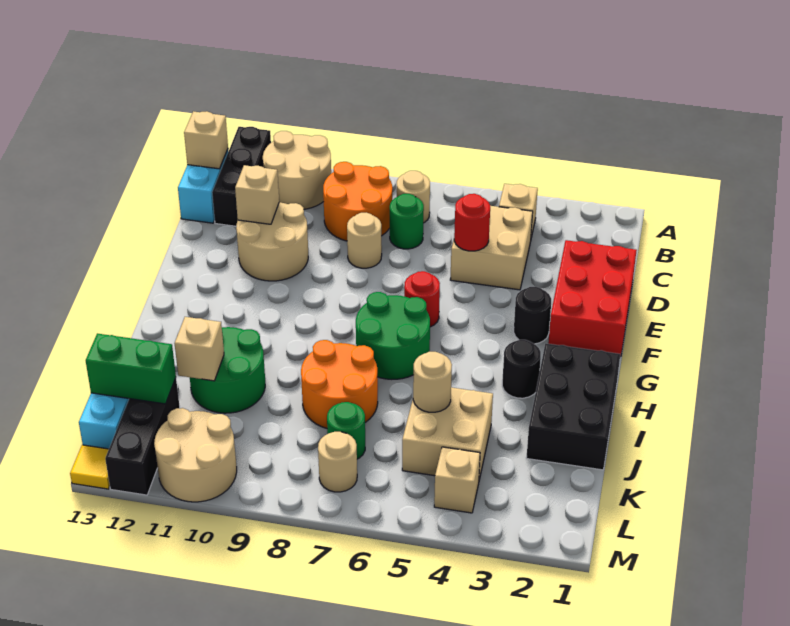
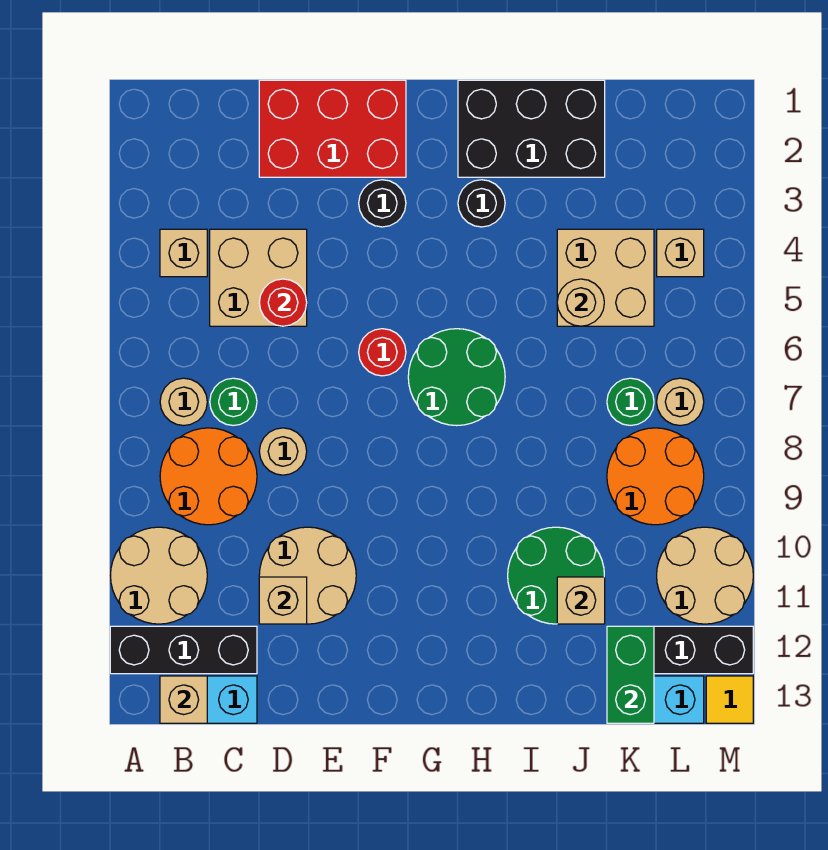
orange round brick I7:J8 level 1 -> orange round brick K8:L9 level 1

